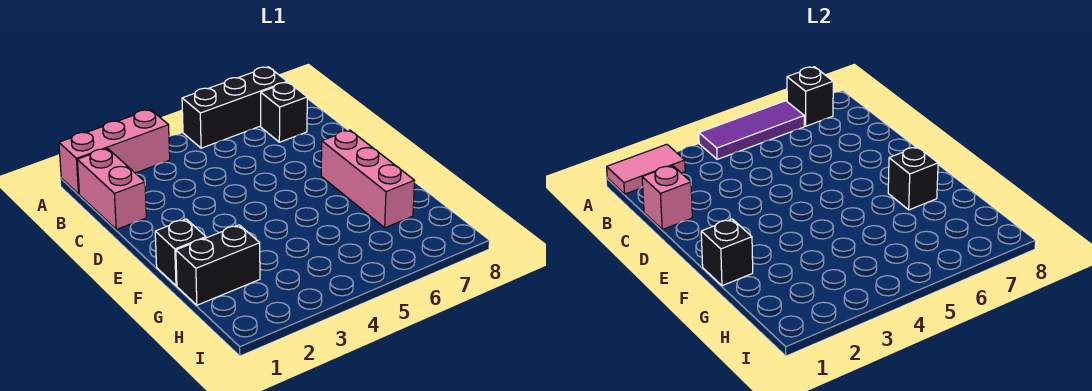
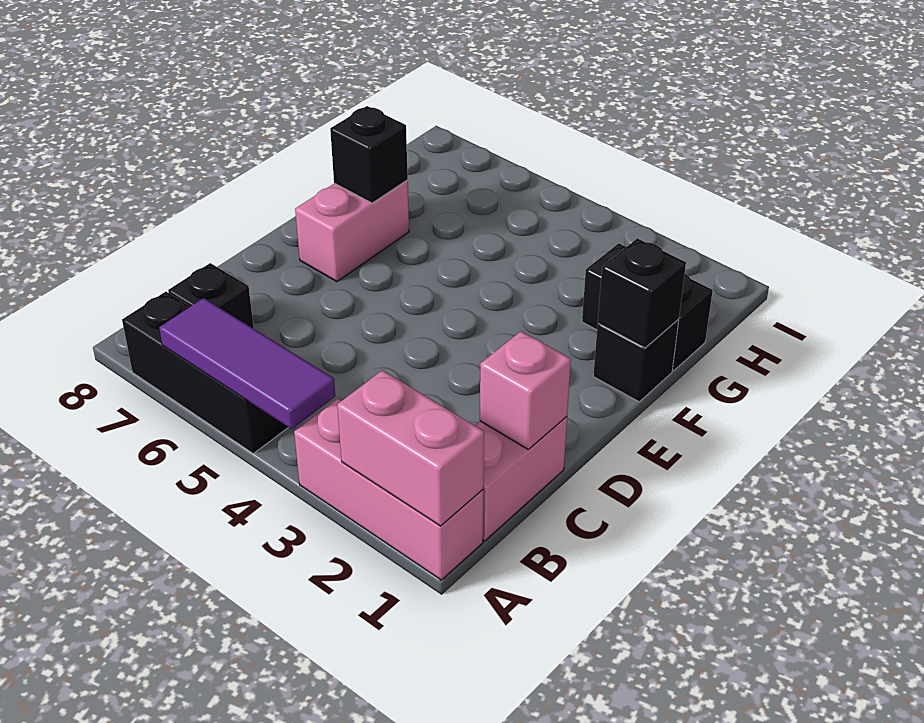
pink tile A1:A2 level 2 -> pink brick A1:A2 level 2
black brick A7 level 2 -> none
pink brick E7:G7 level 1 -> pink brick E7:F7 level 1

